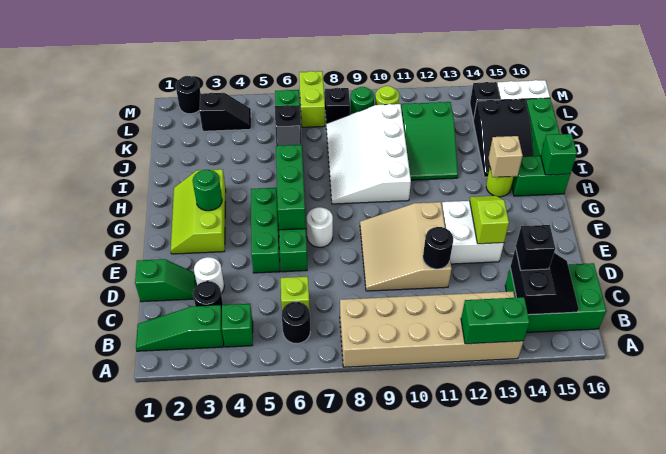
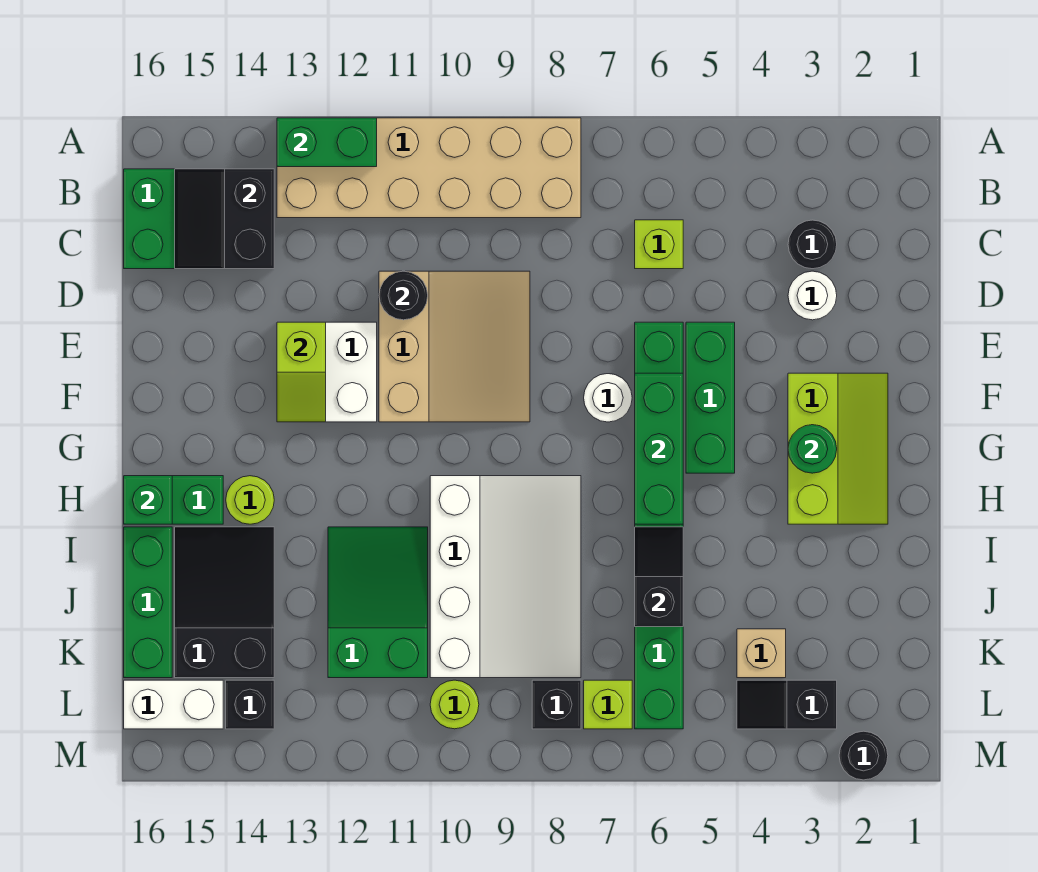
green slope B1:B3 level 1 top 3 -> none
green brick B4 level 1 -> none
black round brick B6 level 1 -> none
black brick C14 level 3 -> none
green slope D1:D2 level 1 top 1 -> none
tan brick H14 level 2 -> tan brick K4 level 1
lime brick L7:M7 level 1 -> lime brick L7 level 1
green round brick L9 level 1 -> none

